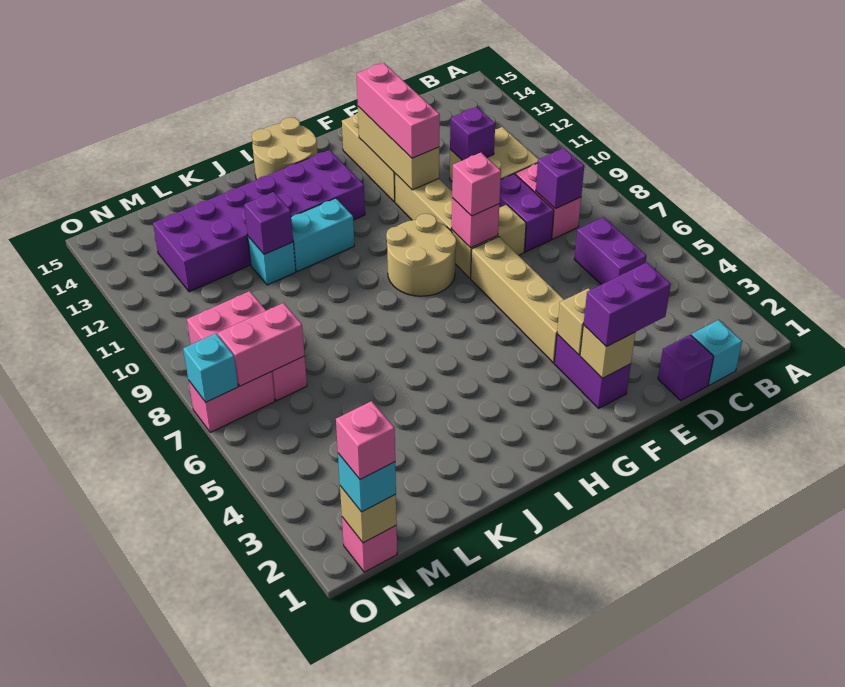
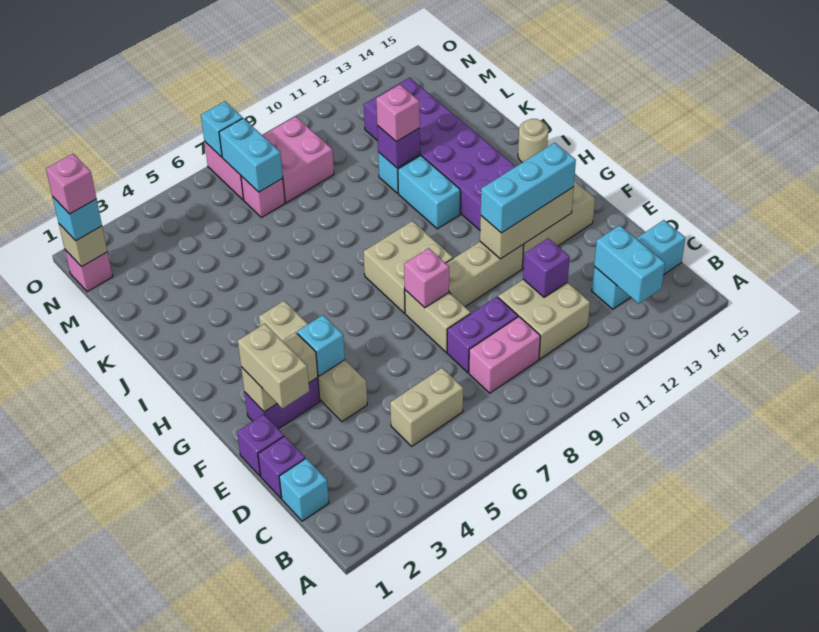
none -> cyan brick B13:C13 level 2
purple brick C5:C6 level 1 -> tan brick C5:C6 level 1
purple brick C8 level 2 -> purple brick E1 level 1
none -> cyan brick C13:C15 level 1
purple brick E2:F2 level 3 -> tan brick E2:F2 level 3
tan brick F4:F7 level 1 -> tan brick E4:H4 level 1
none -> cyan brick F4 level 2
pink brick F8 level 3 -> pink brick K11 level 3
pink brick F11:F13 level 3 -> cyan brick F11:F13 level 3
tan round brick G8:H9 level 1 -> tan brick G8:H9 level 1
tan round brick H14:I15 level 1 -> tan round brick I15 level 1
pink brick M7:N7 level 2 -> cyan brick M7:N7 level 2

